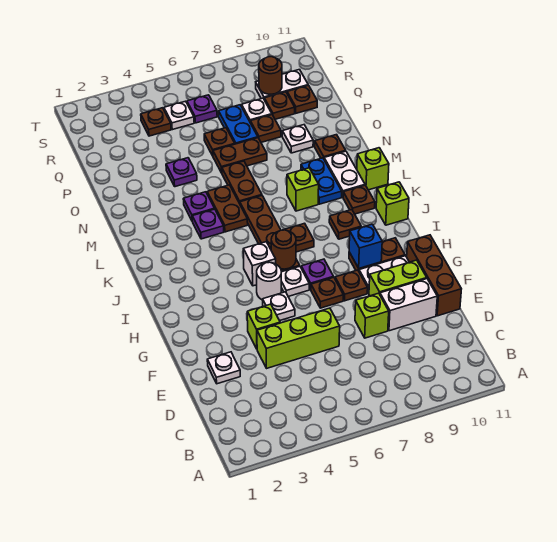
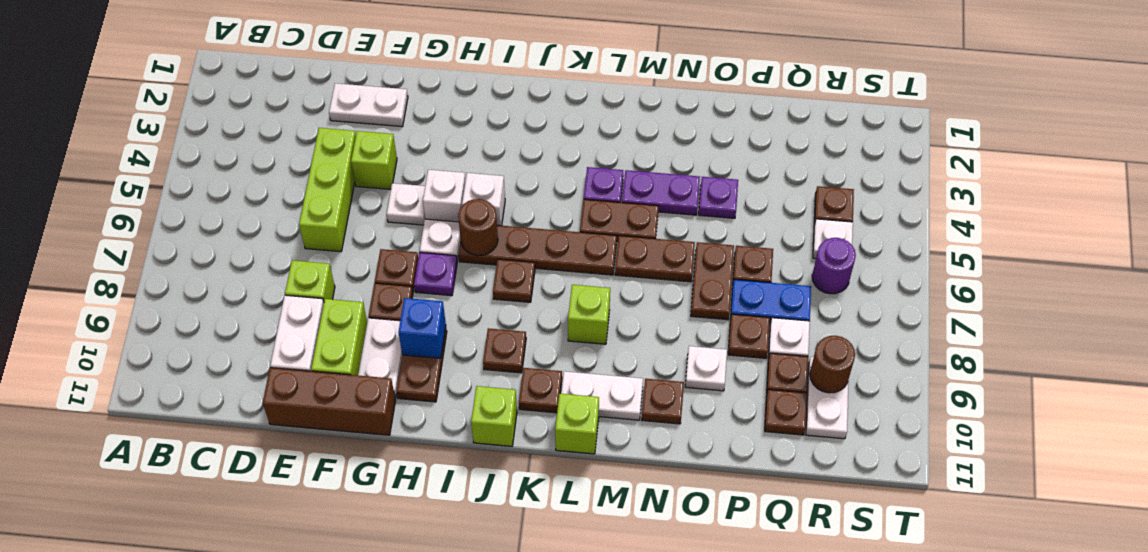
white plate E2 level 1 -> white plate E2:F2 level 1
white round brick H5 level 1 -> white brick H5 level 1
blue plate L9:M9 level 1 -> none
purple plate M4 level 1 -> purple plate M4:N4 level 1
purple plate R6 level 1 -> purple round brick R6 level 1

